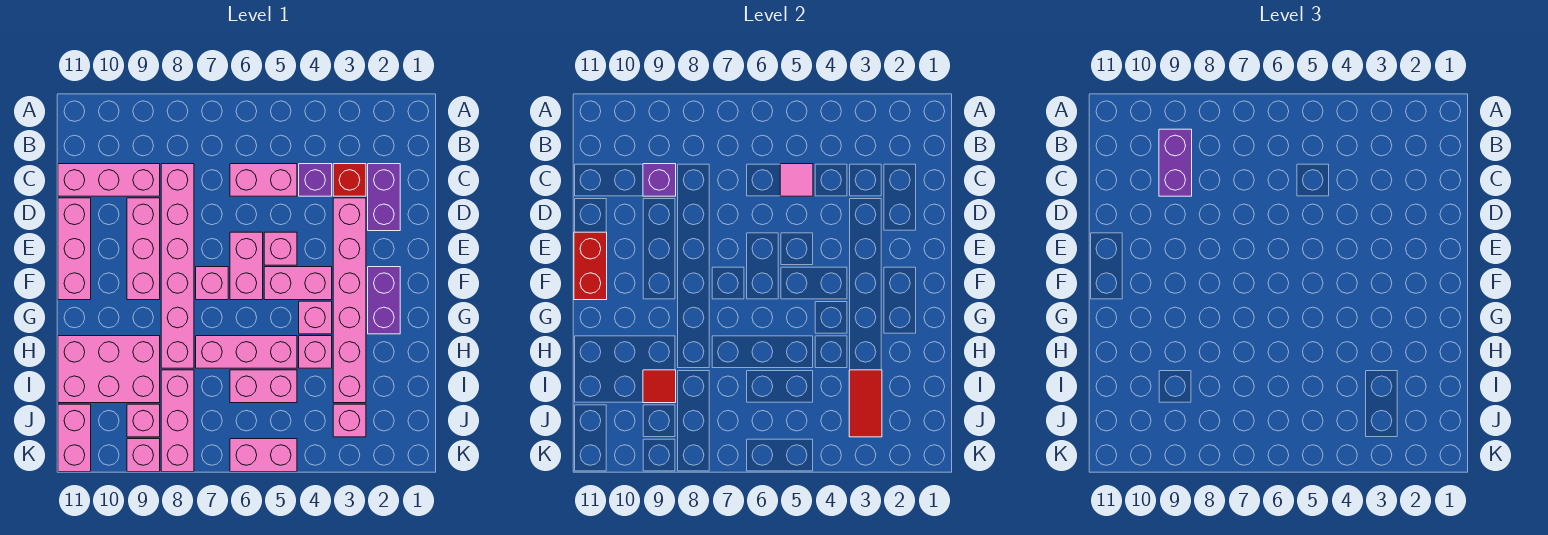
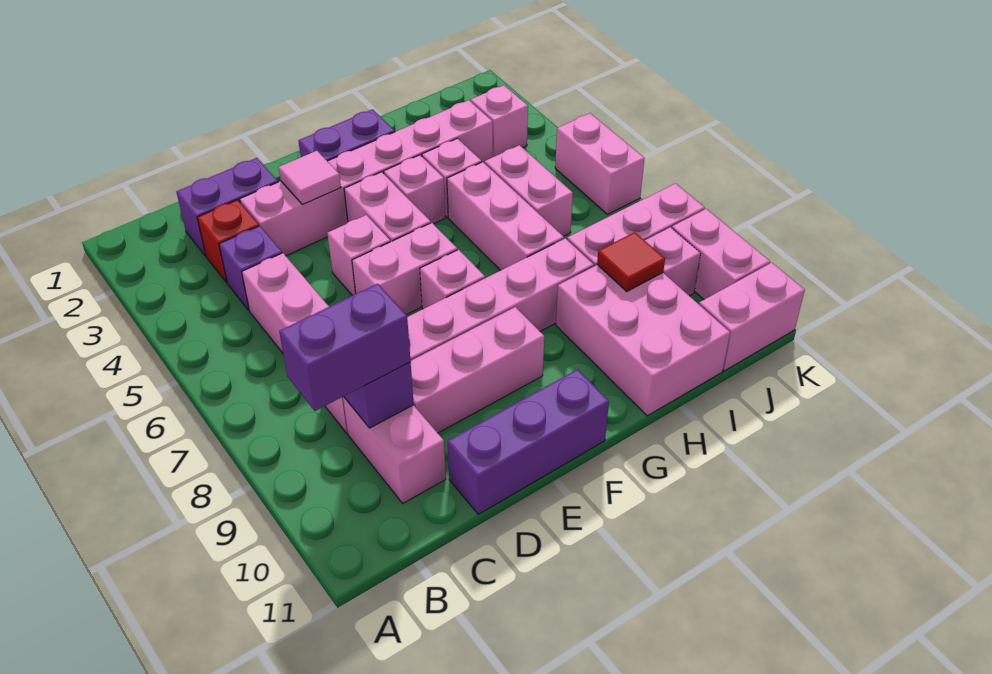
pink tile C5 level 2 -> pink tile E3 level 2
pink brick C9:C11 level 1 -> pink brick C9:C10 level 1
pink brick D11:F11 level 1 -> purple brick D11:F11 level 1
red brick E11:F11 level 2 -> none
red tile I3:J3 level 2 -> none
pink brick K9 level 1 -> pink brick K9:K10 level 1

